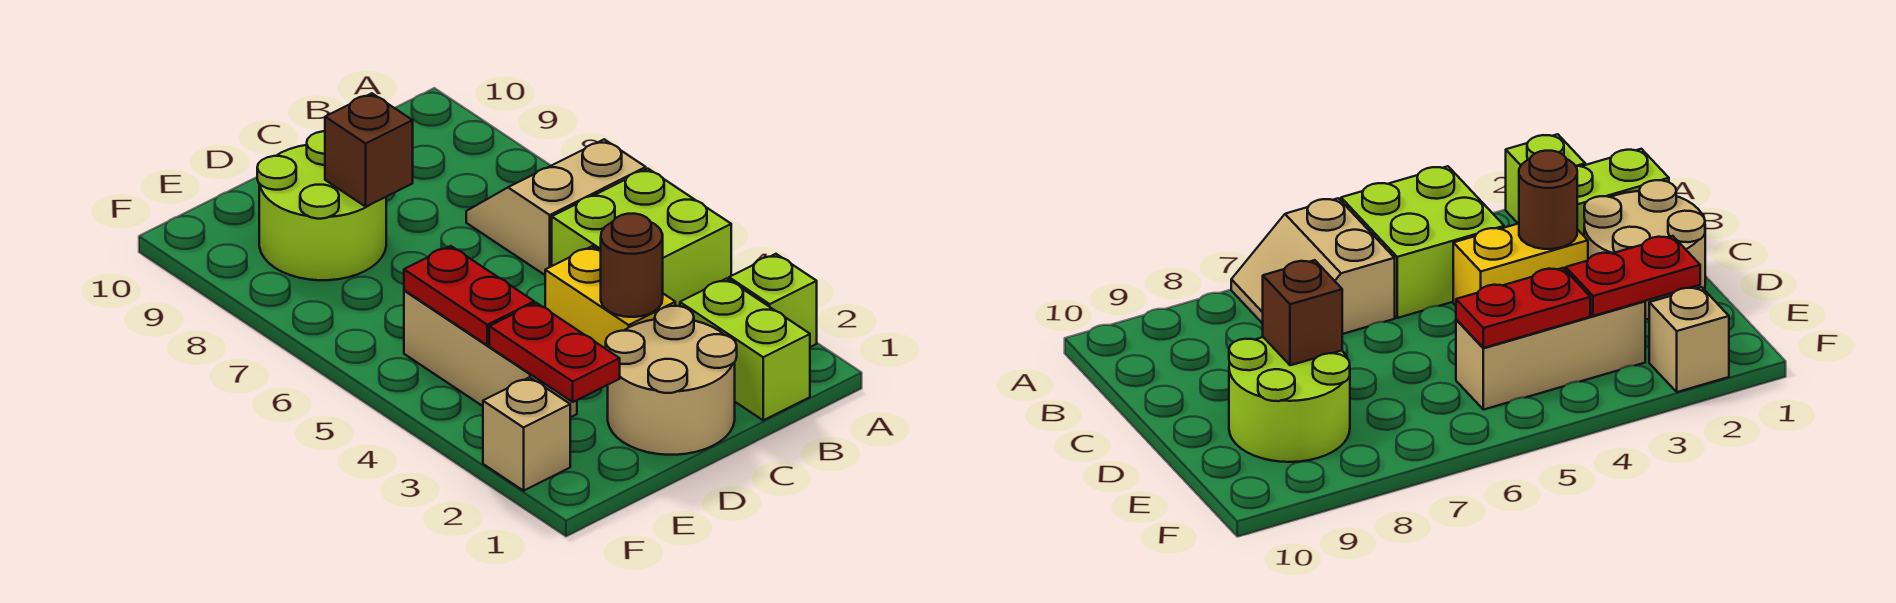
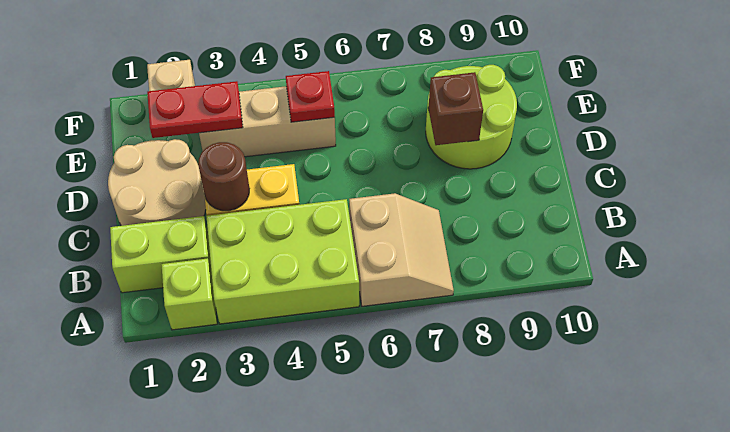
lime brick A4:B5 level 1 -> lime brick A3:B5 level 1
red plate E4:E5 level 2 -> red plate E5 level 2

